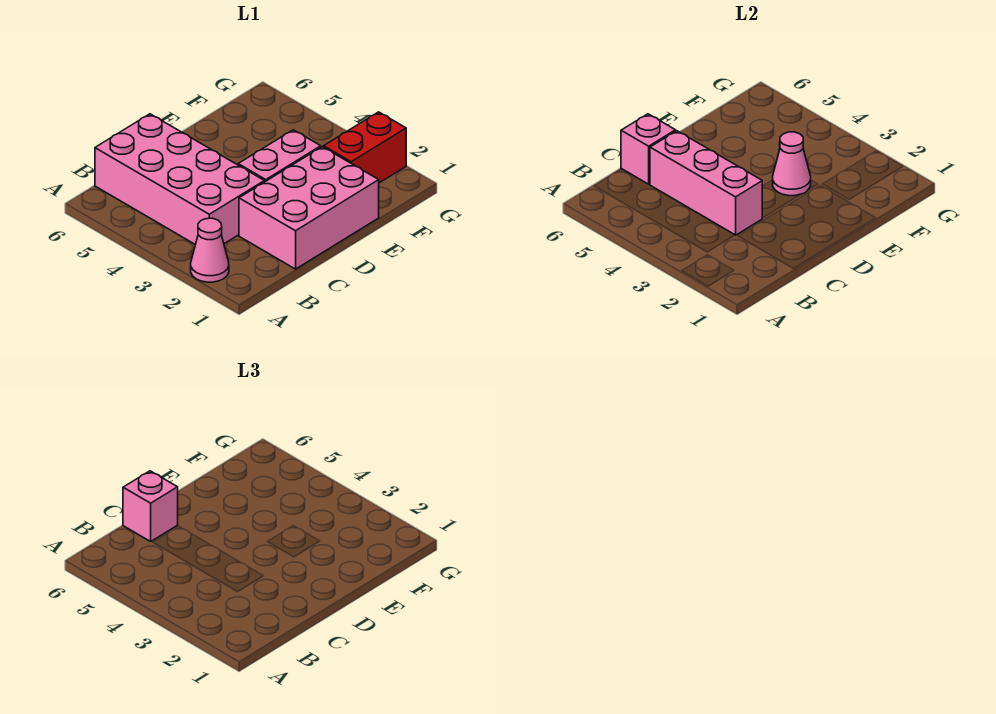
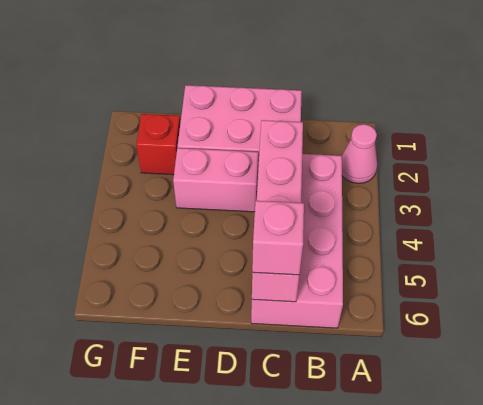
pink cone E3 level 2 -> none
red brick F2:G2 level 1 -> red brick F2 level 1

